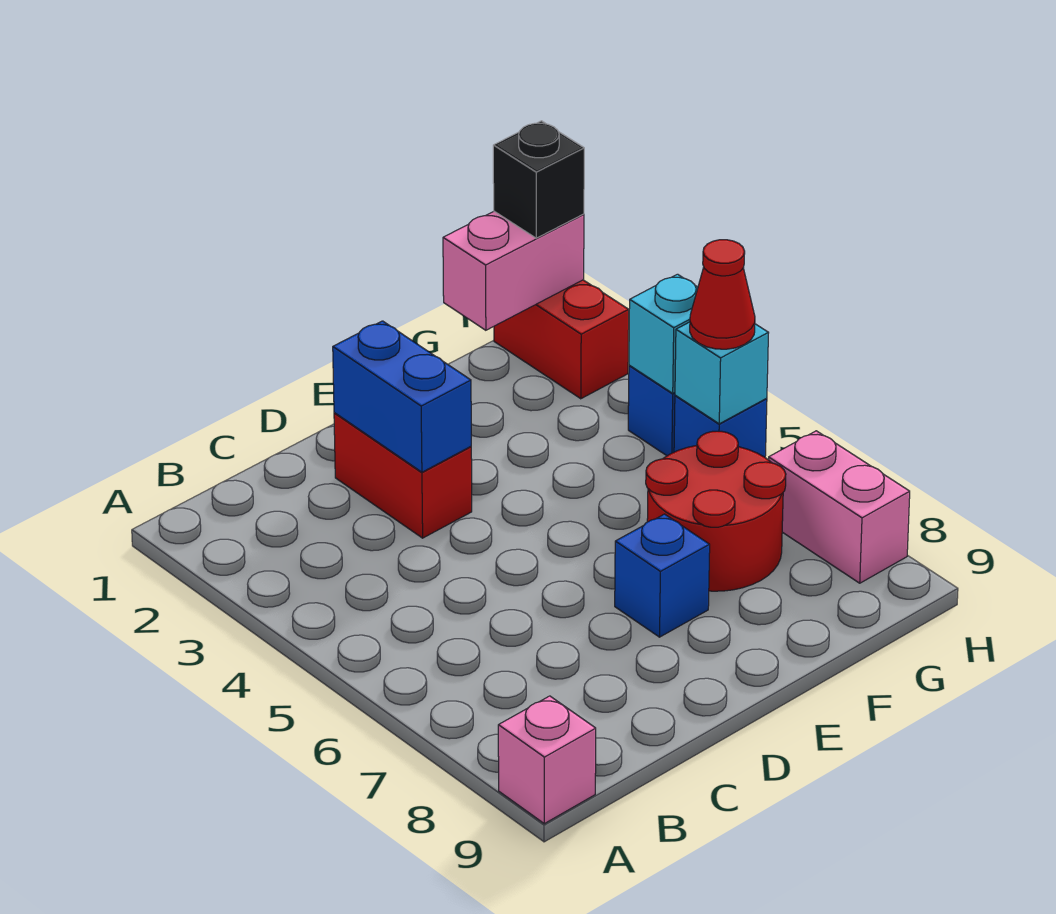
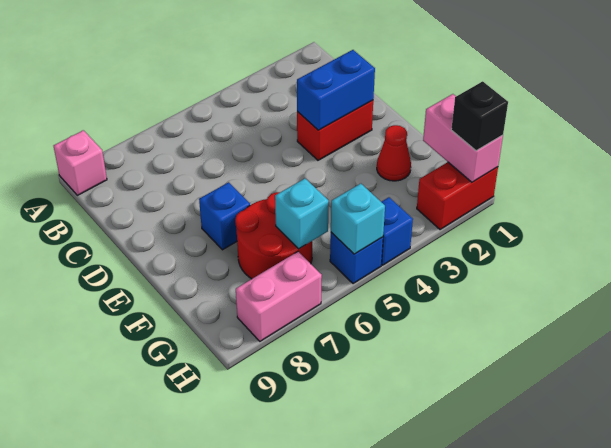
cyan brick H4 level 2 -> cyan brick G6 level 2
red cone H5 level 3 -> red cone F2 level 1

